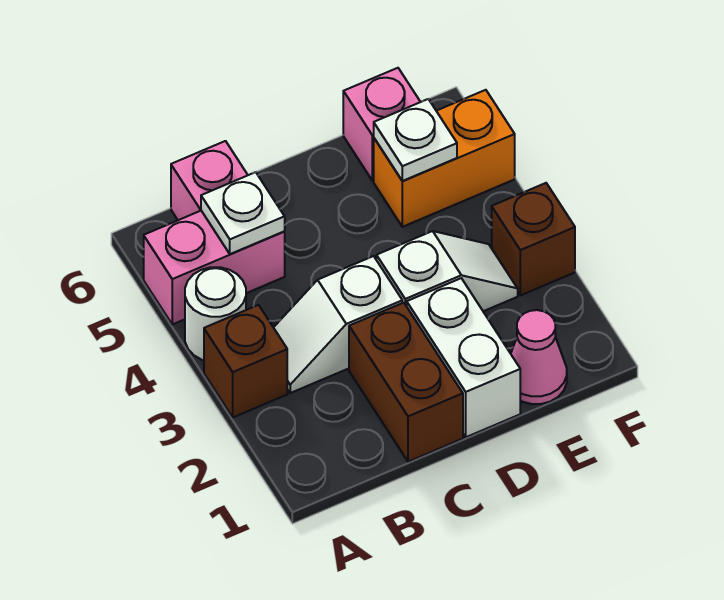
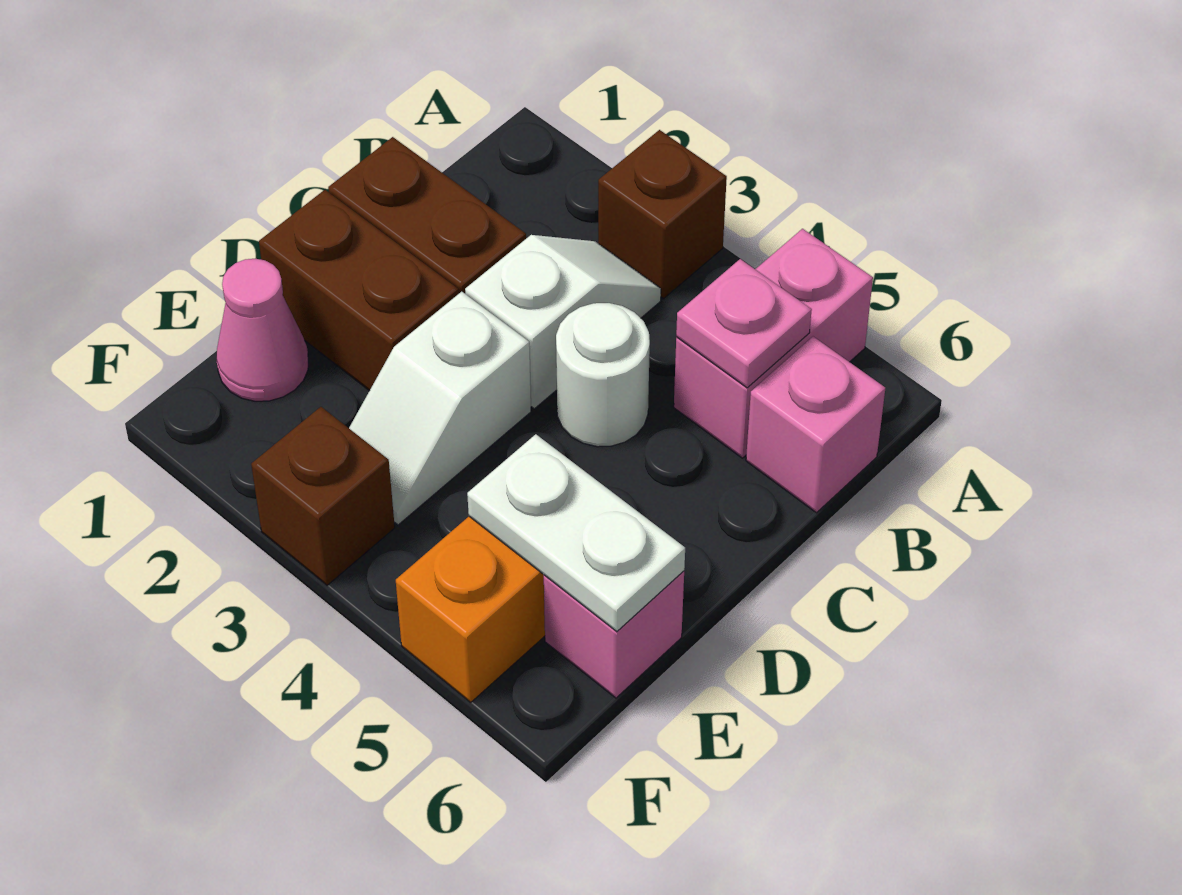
white round brick A4 level 1 -> white round brick C4 level 1
white plate B5 level 2 -> pink plate B5 level 2
white brick D1:D2 level 1 -> brown brick D1:D2 level 1
white plate E5 level 2 -> white plate E5:E6 level 2

